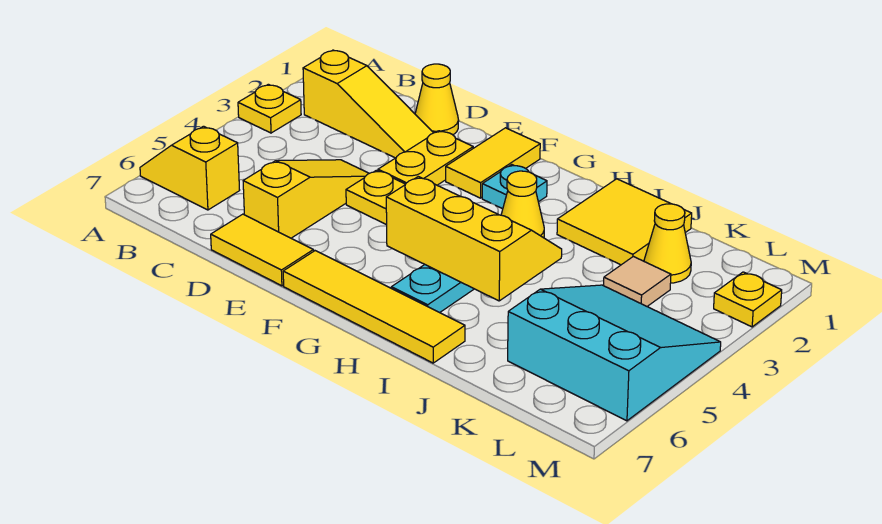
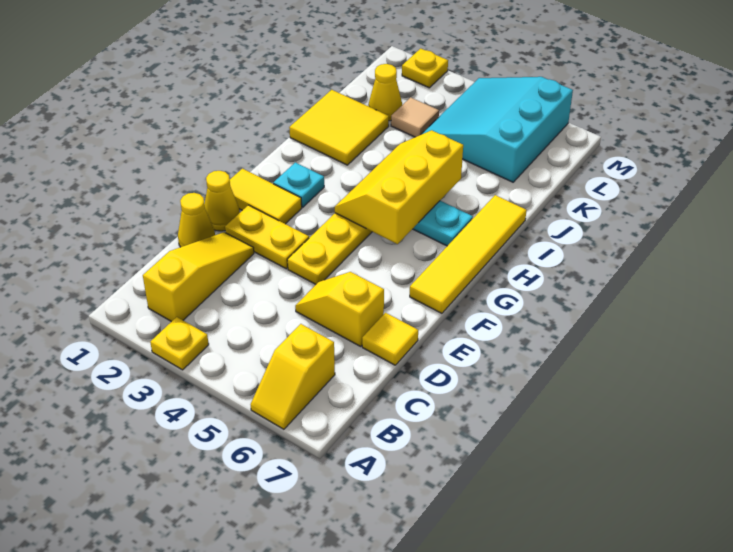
yellow slope D4:D6 level 1 top 6 -> yellow slope D5:D6 level 1 top 6
yellow tile D7:E7 level 1 -> yellow tile D7 level 1
yellow cone H3 level 1 -> yellow cone E1 level 1

